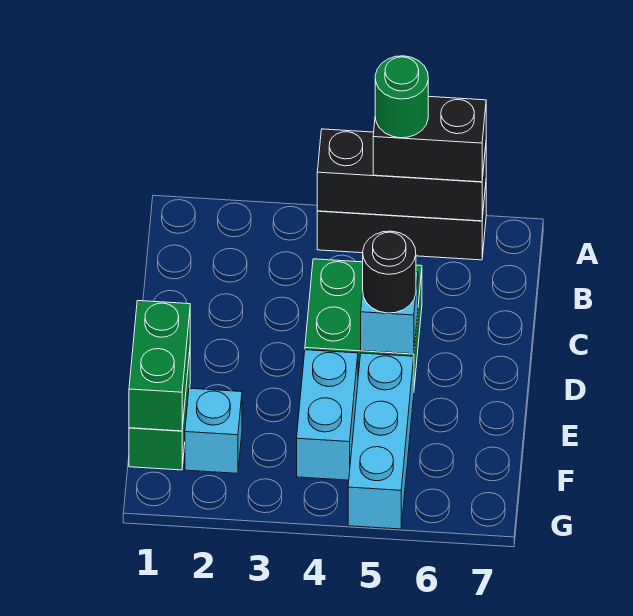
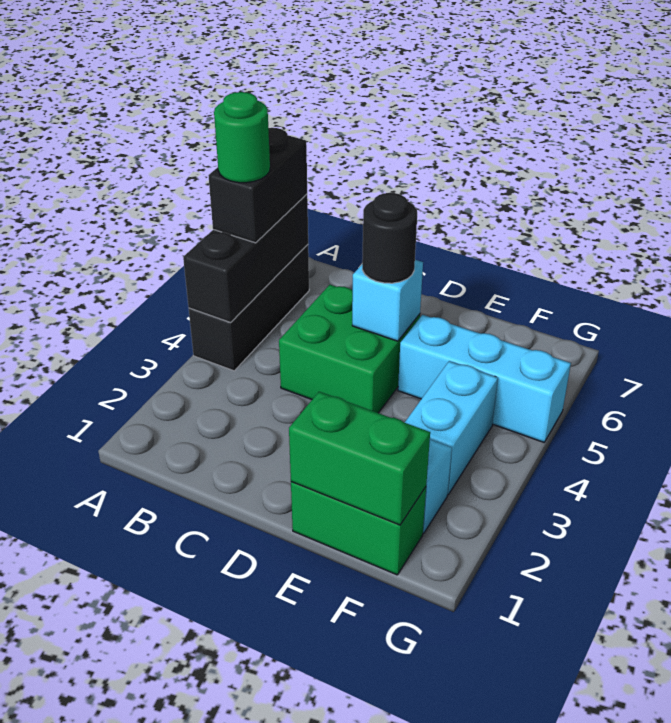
cyan brick E4:F4 level 1 -> cyan brick F3:F4 level 1

